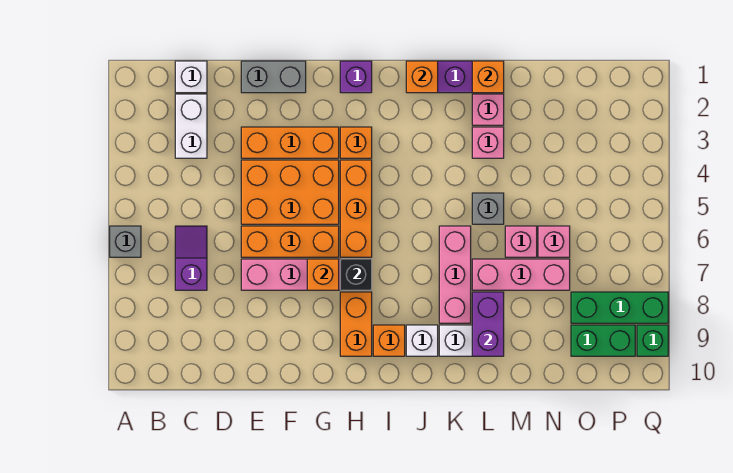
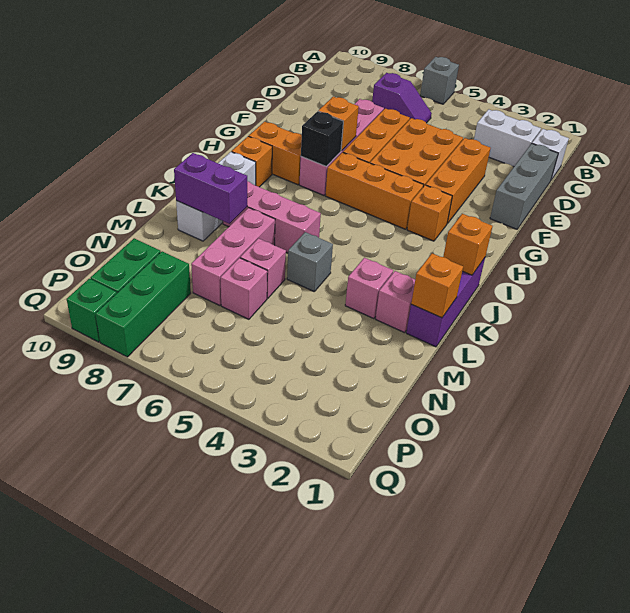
grey brick E1:F1 level 1 -> grey brick D1:F1 level 1
purple brick H1 level 1 -> none

